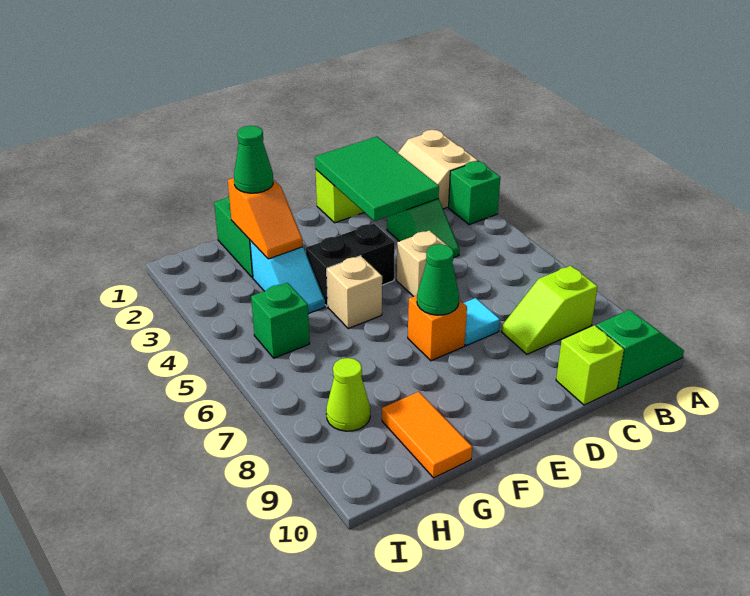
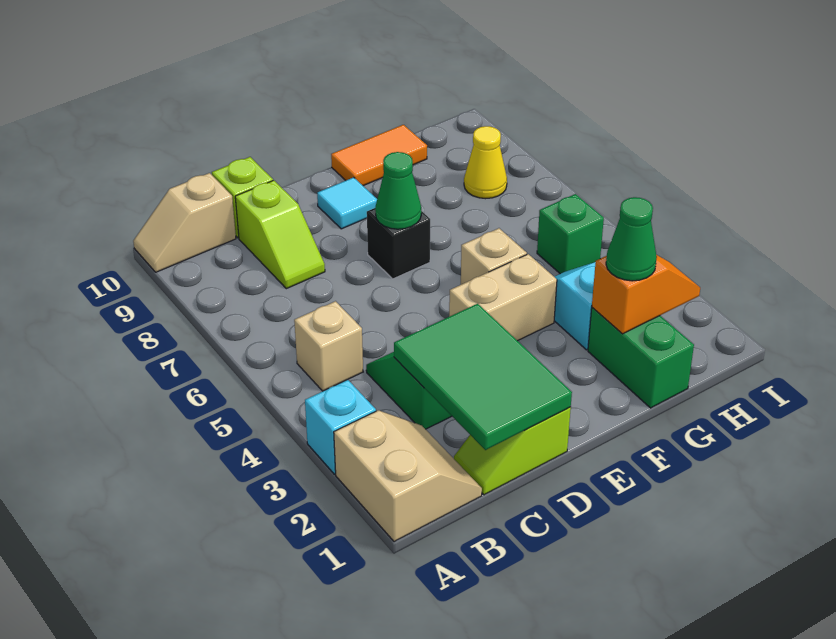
green brick A3 level 1 -> cyan brick A3 level 1
green slope A10:B10 level 1 top B -> tan slope A10:B10 level 1 top B
lime slope B8:C8 level 1 top B -> lime slope C8:C9 level 1 top 9
tan brick D5 level 1 -> tan brick B5 level 1
cyan tile D7 level 1 -> cyan tile E9 level 1
black brick E4:F4 level 1 -> tan brick E4:F4 level 1
orange brick E7 level 1 -> black brick E7 level 1
orange slope G2:G3 level 2 top 2 -> orange slope G2:H2 level 2 top G
orange tile G9:G10 level 1 -> orange tile F10:G10 level 1
lime cone H8 level 1 -> yellow cone H8 level 1

